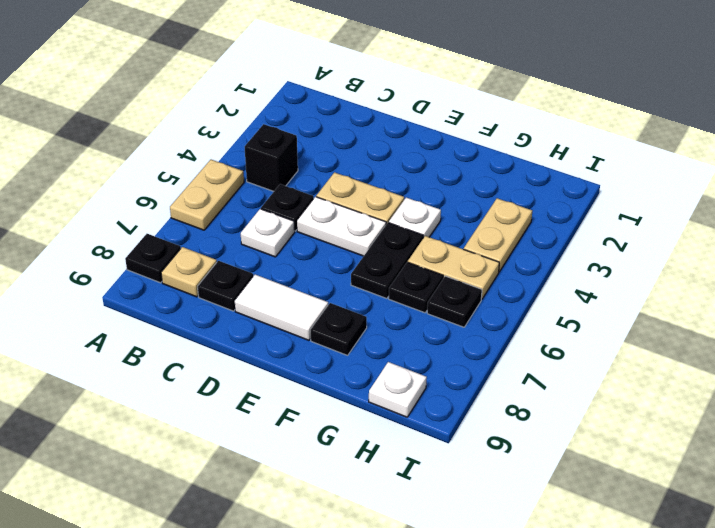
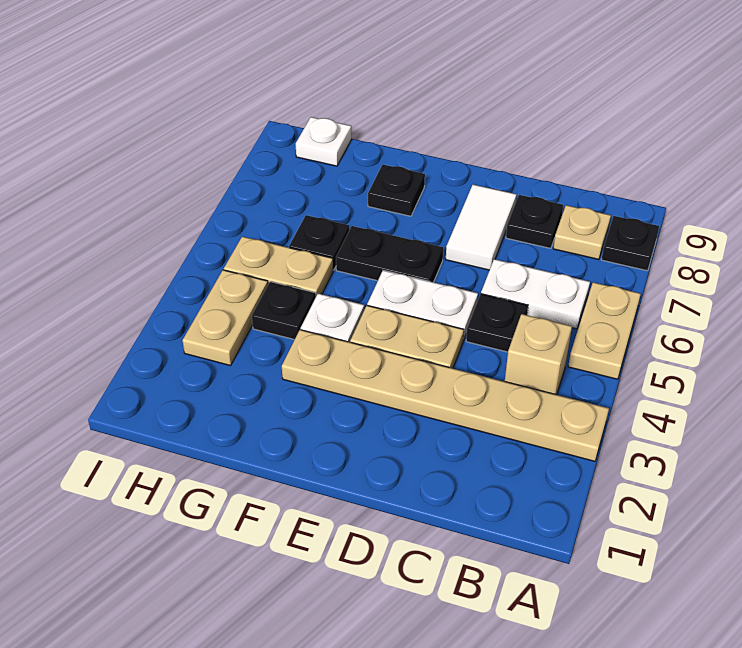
none -> tan plate A3:F3 level 1
black brick B4 level 1 -> tan brick B4 level 1
white plate C6 level 1 -> white plate B6:C6 level 1
white tile D8:E8 level 1 -> white tile D7:D8 level 1
black plate F5:F6 level 1 -> black plate E6:F6 level 1
black plate H6 level 1 -> black plate G4 level 1

